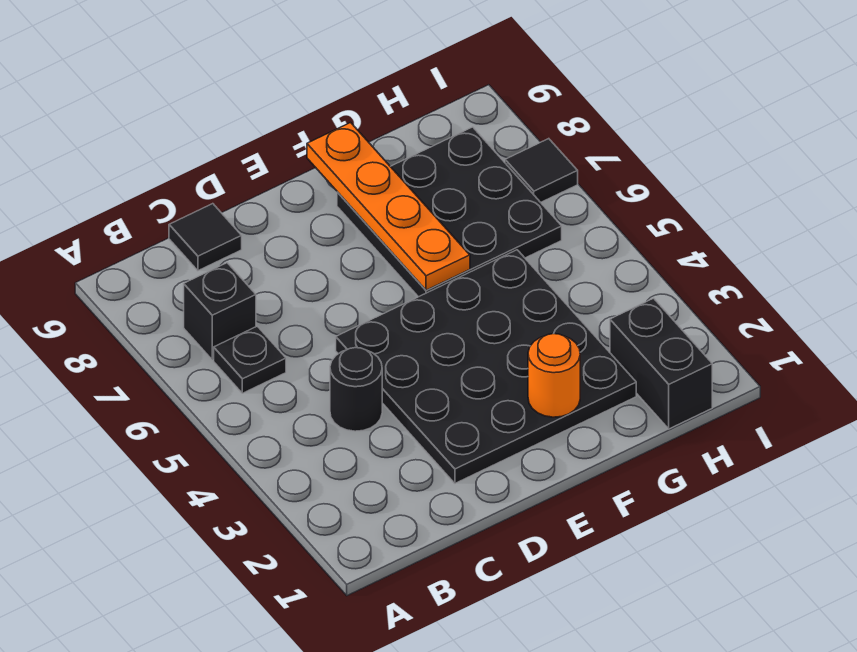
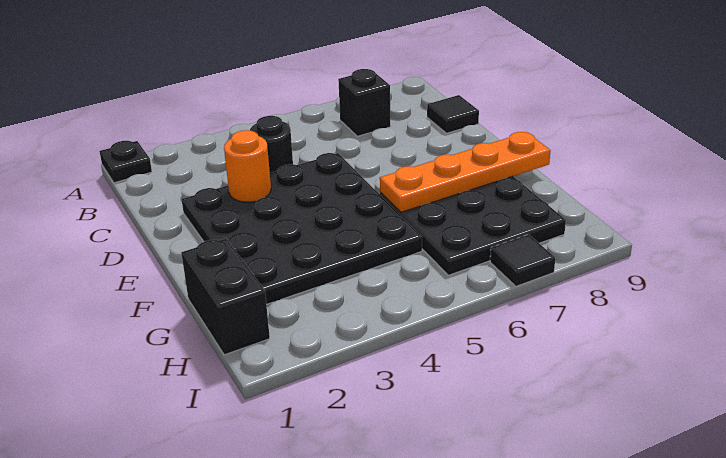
black plate B6 level 1 -> black plate A1 level 1
orange round brick F2 level 2 -> orange round brick D3 level 2
black brick H1:H2 level 1 -> black brick G1:H1 level 1

